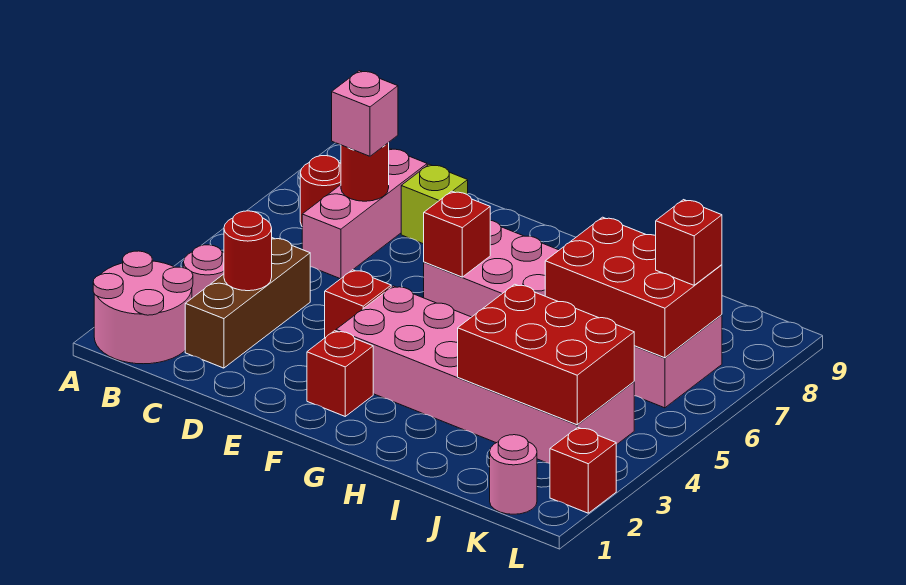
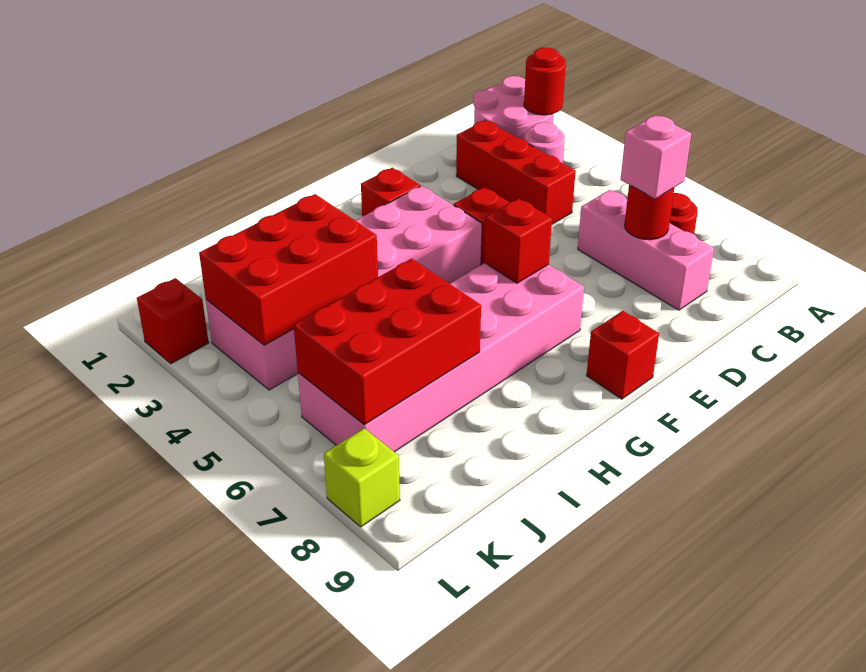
brown brick C2:C4 level 1 -> red brick C2:C4 level 1
red round brick C3 level 2 -> red round brick A2 level 2
lime brick D8 level 1 -> lime brick L8 level 1
pink round brick K1 level 1 -> none
red brick K7 level 3 -> red brick F9 level 1

